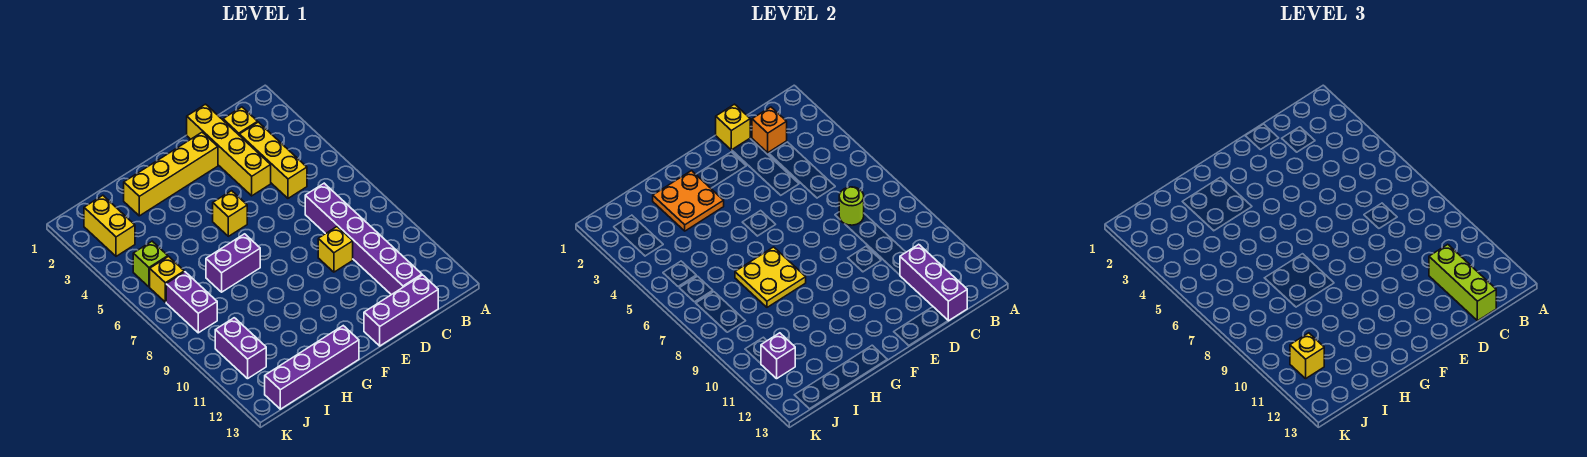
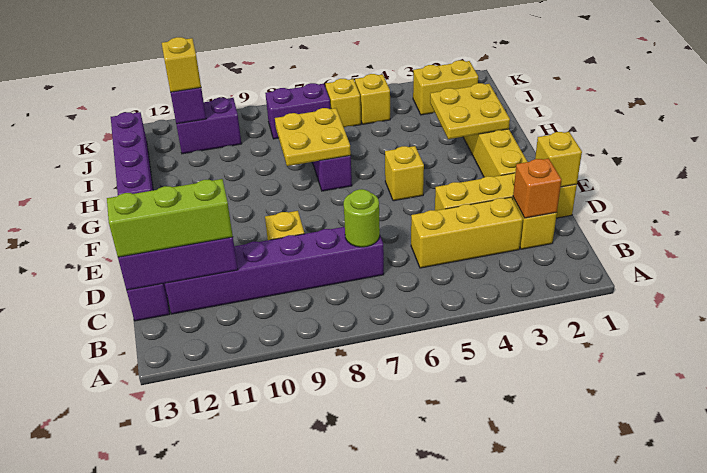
orange plate G2:H3 level 2 -> yellow plate G2:H3 level 2
lime brick J5 level 1 -> yellow brick J5 level 1

